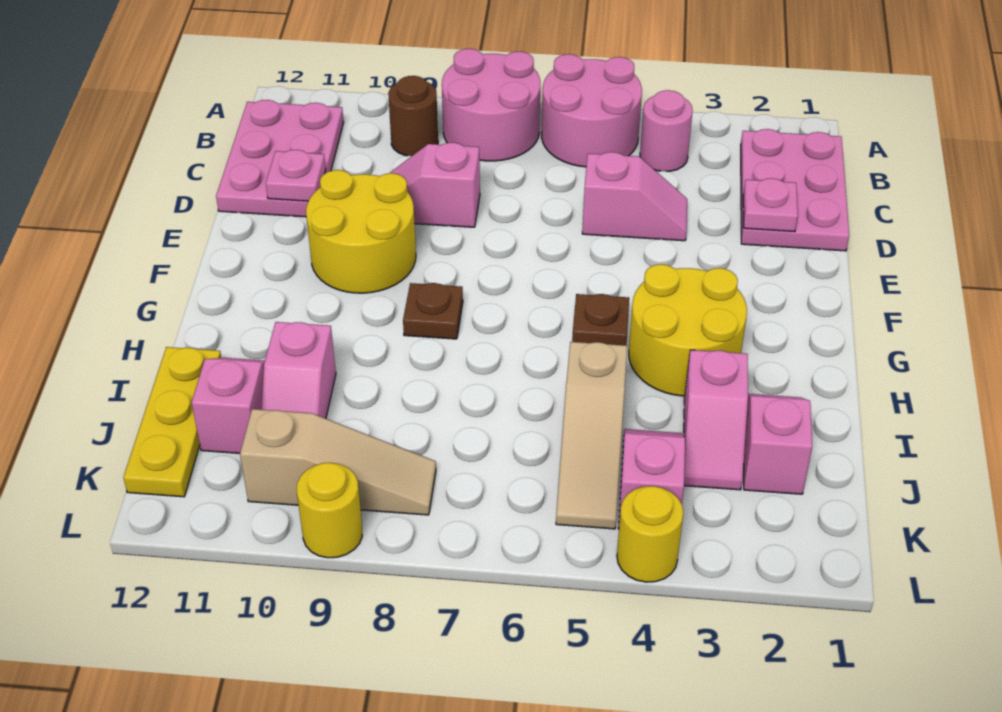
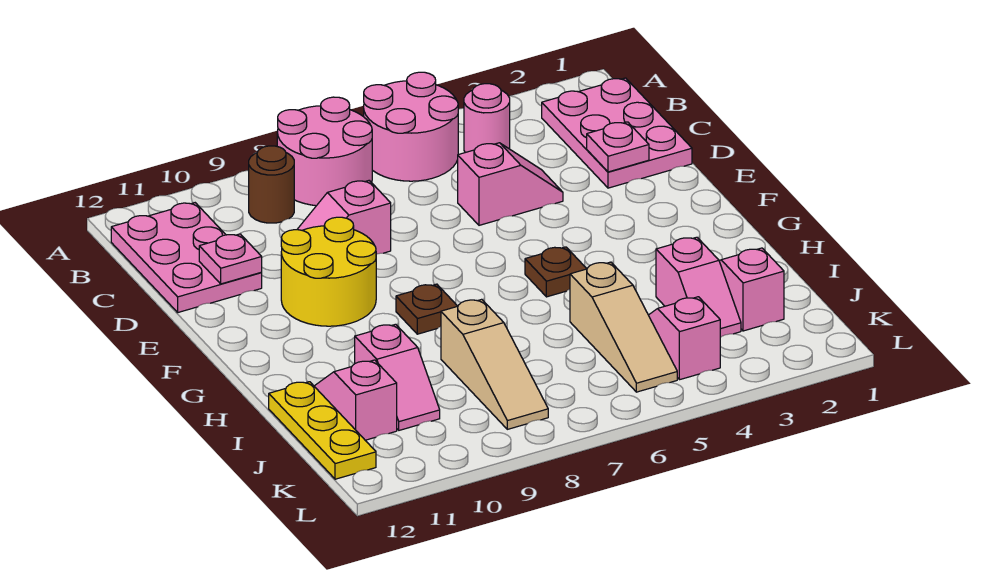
yellow round brick G3:H4 level 1 -> none
tan slope K8:K10 level 1 top 10 -> tan slope I8:K8 level 1 top I
yellow round brick L4 level 1 -> none
yellow round brick L9 level 1 -> none

